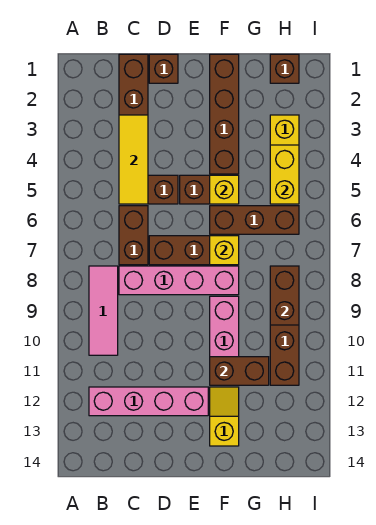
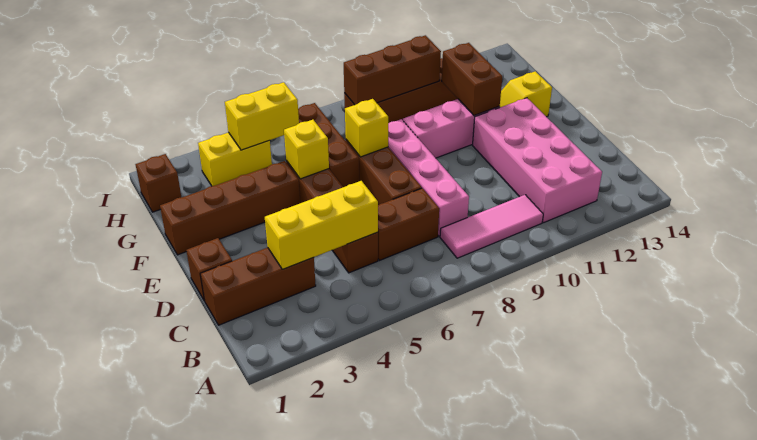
pink brick B12:E12 level 1 -> pink brick B11:E12 level 1
yellow tile C3:C5 level 2 -> yellow brick C3:C5 level 2
brown brick H8:H9 level 2 -> brown brick H8:H10 level 2

